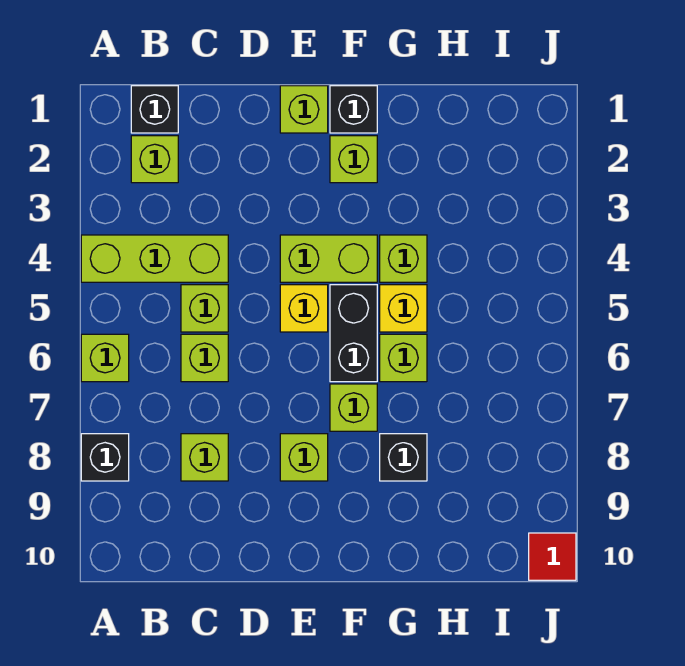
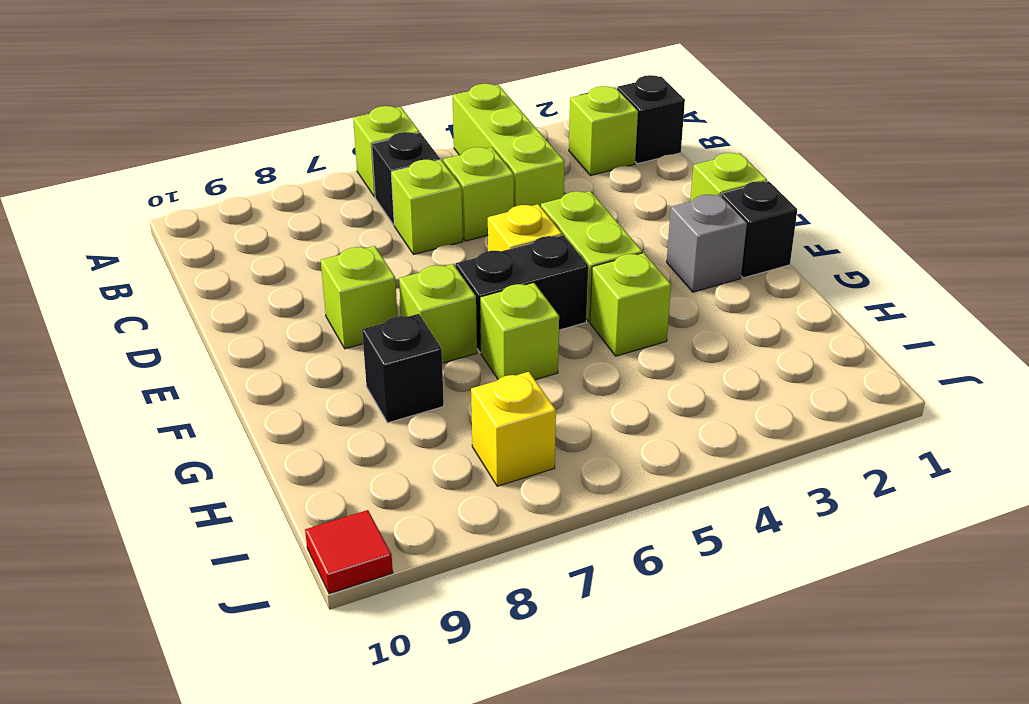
black brick A8 level 1 -> black brick B6 level 1
lime brick C8 level 1 -> none
lime brick F2 level 1 -> grey brick F2 level 1
yellow brick G5 level 1 -> yellow brick I7 level 1

